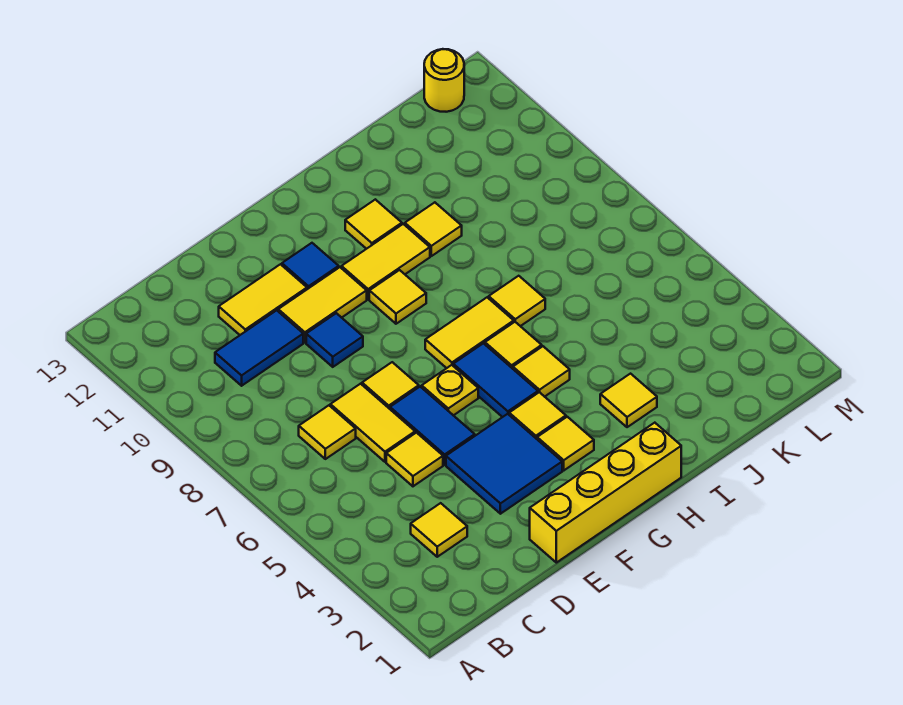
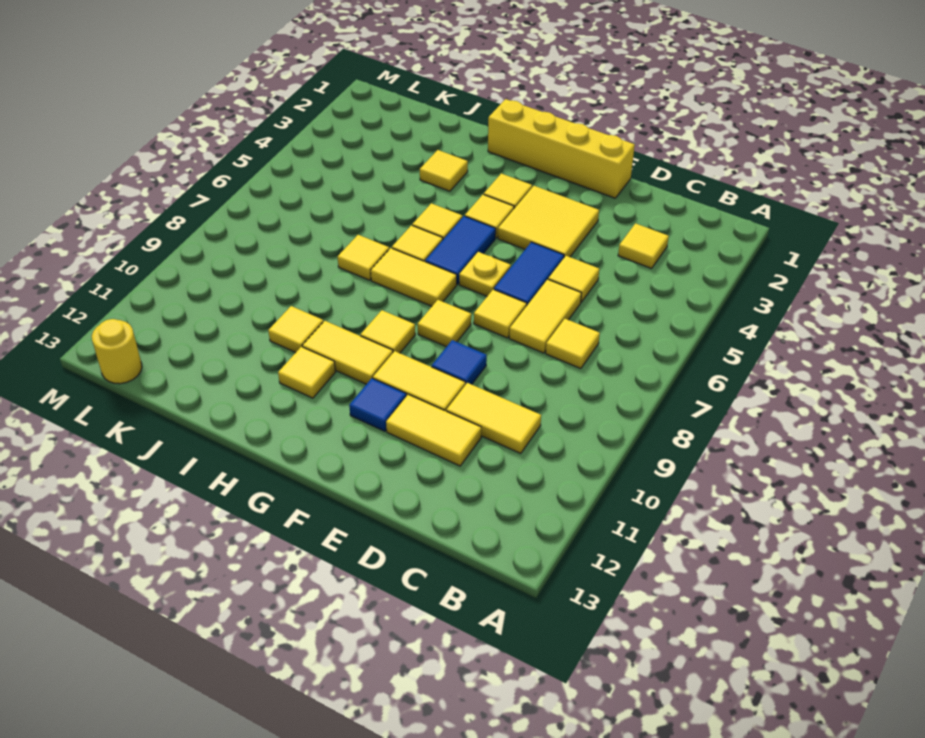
blue tile C10:D10 level 1 -> yellow tile C10:D10 level 1
blue tile E3:F4 level 1 -> yellow tile E3:F4 level 1
none -> yellow tile F8 level 1

